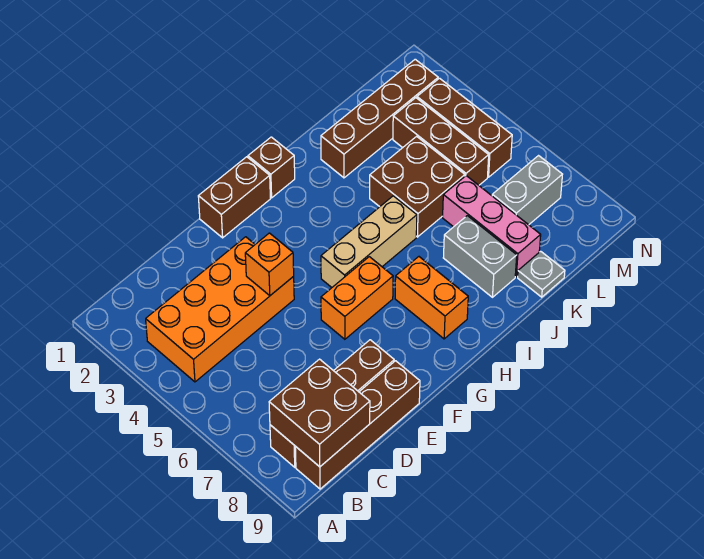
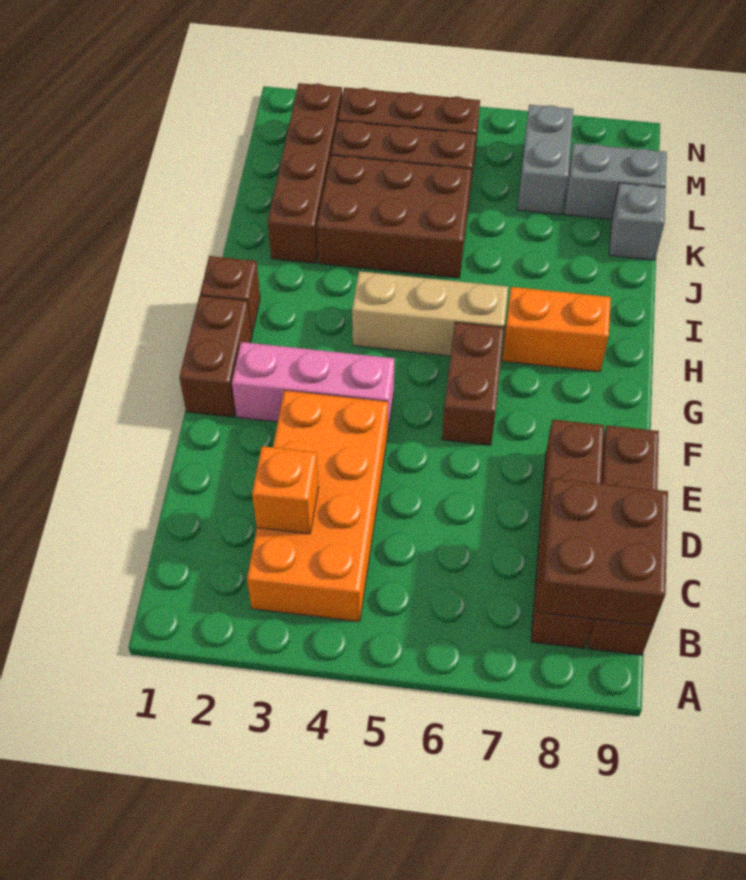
orange brick E4 level 2 -> orange brick C3 level 2
orange brick F6:G6 level 1 -> brown brick F6:G6 level 1
tan brick G5:I5 level 1 -> tan brick H4:H6 level 1
brown brick J4:K5 level 1 -> brown brick J3:K5 level 1
grey brick J7:J8 level 1 -> grey brick L8:L9 level 1
pink brick K6:K8 level 1 -> pink brick F2:F4 level 1
grey plate K9 level 1 -> grey brick K9 level 1

